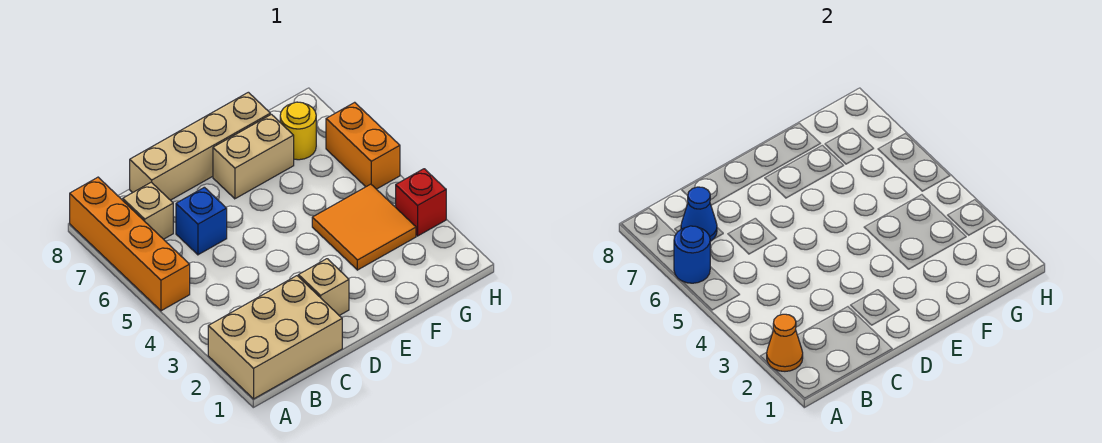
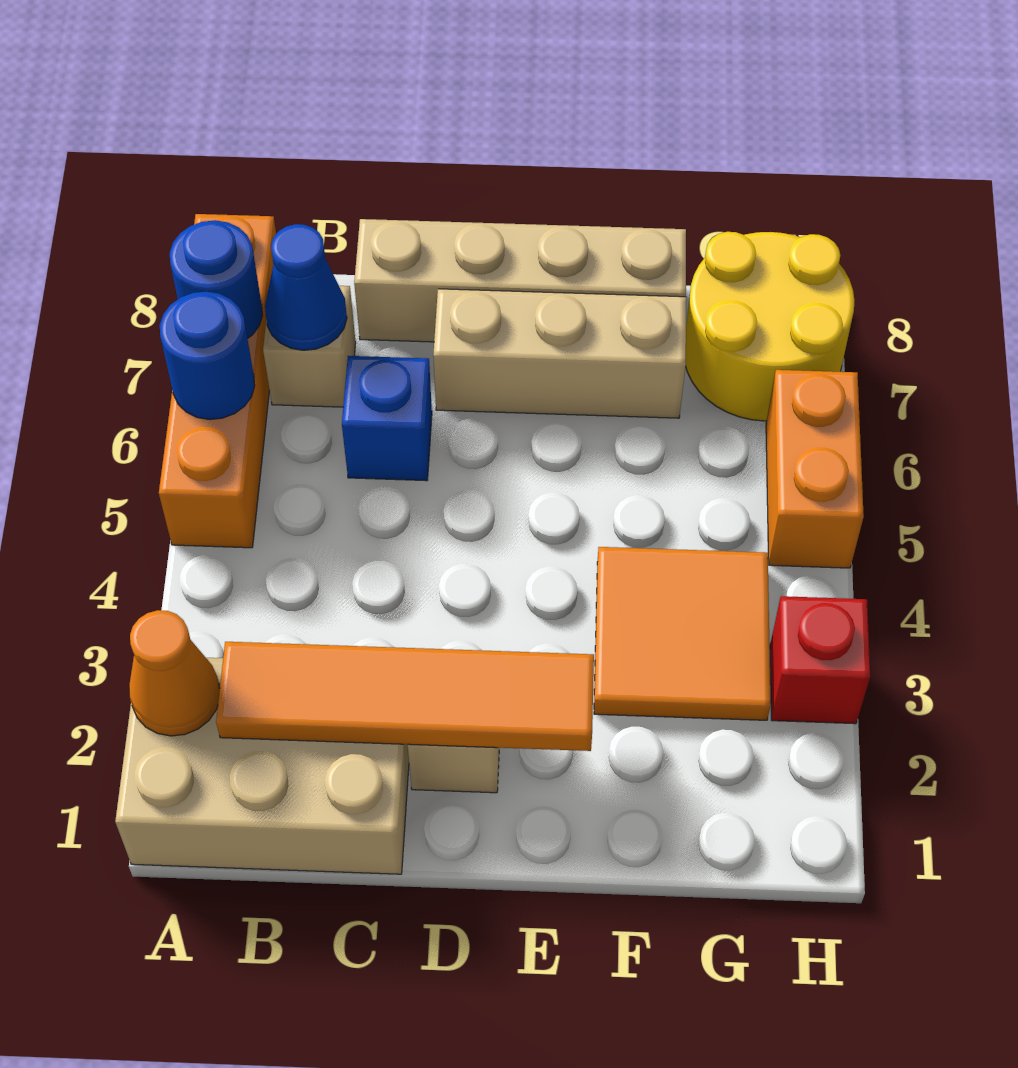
none -> blue round brick A7 level 2
none -> orange tile B2:E2 level 2
tan brick E7:F7 level 1 -> tan brick D7:F7 level 1
yellow round brick G7 level 1 -> yellow round brick G7:H8 level 1

